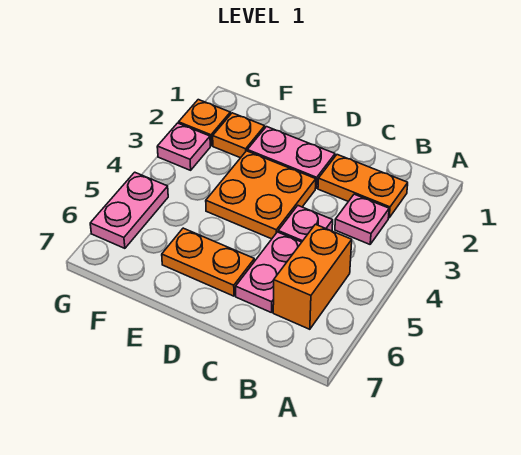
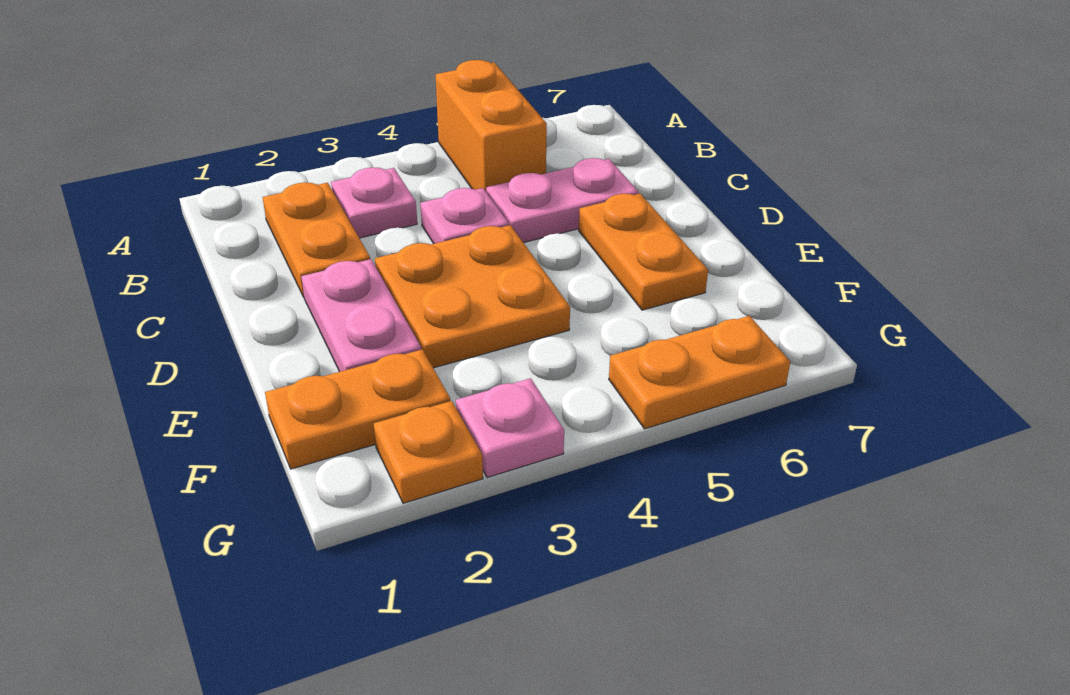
orange brick B5:B6 level 1 -> orange brick A5:B5 level 1
orange plate F2 level 1 -> orange plate F1:F2 level 1
pink plate G5:G6 level 1 -> orange plate G5:G6 level 1

